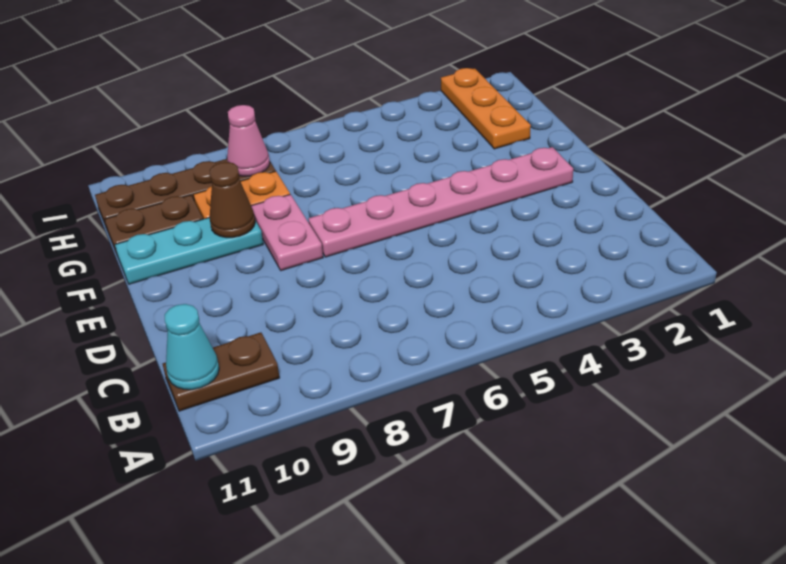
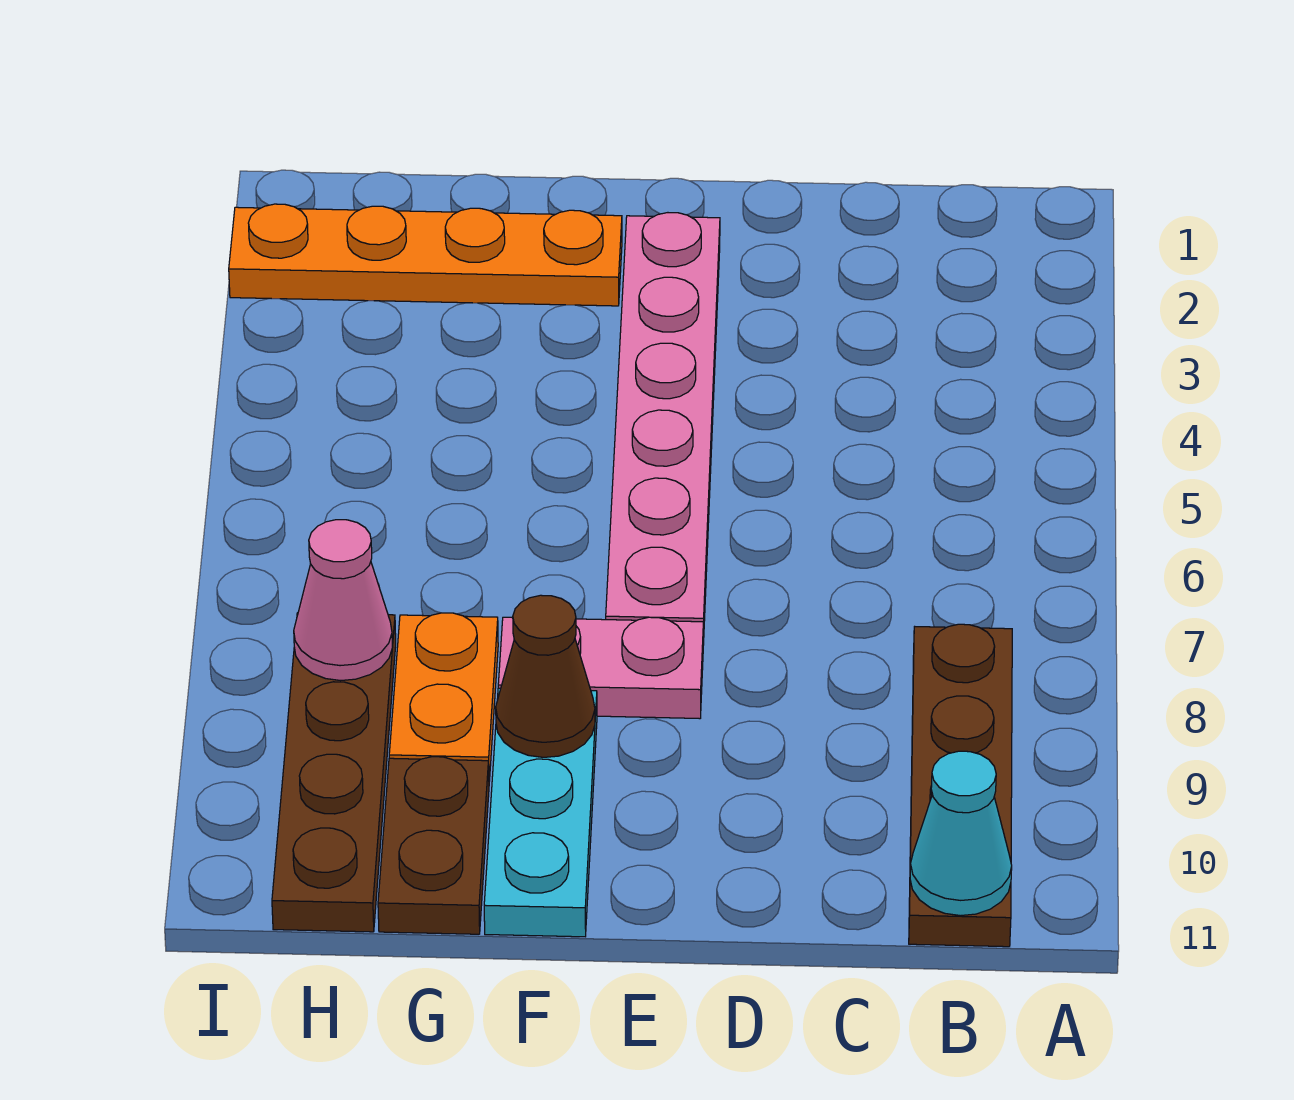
brown plate B10:B11 level 1 -> brown plate B8:B11 level 1
orange plate G2:I2 level 1 -> orange plate F2:I2 level 1

